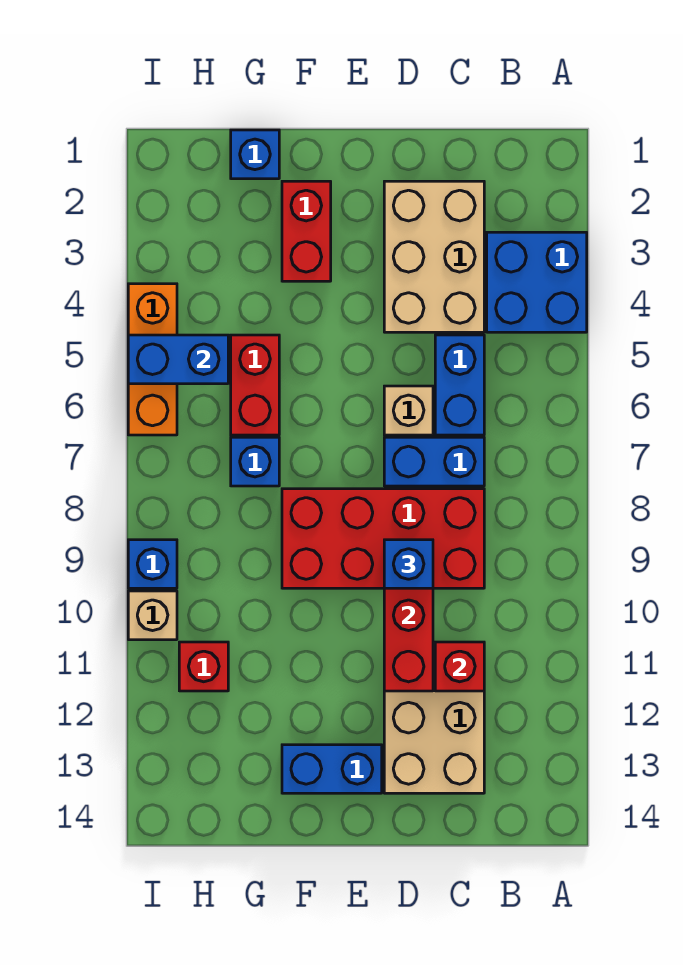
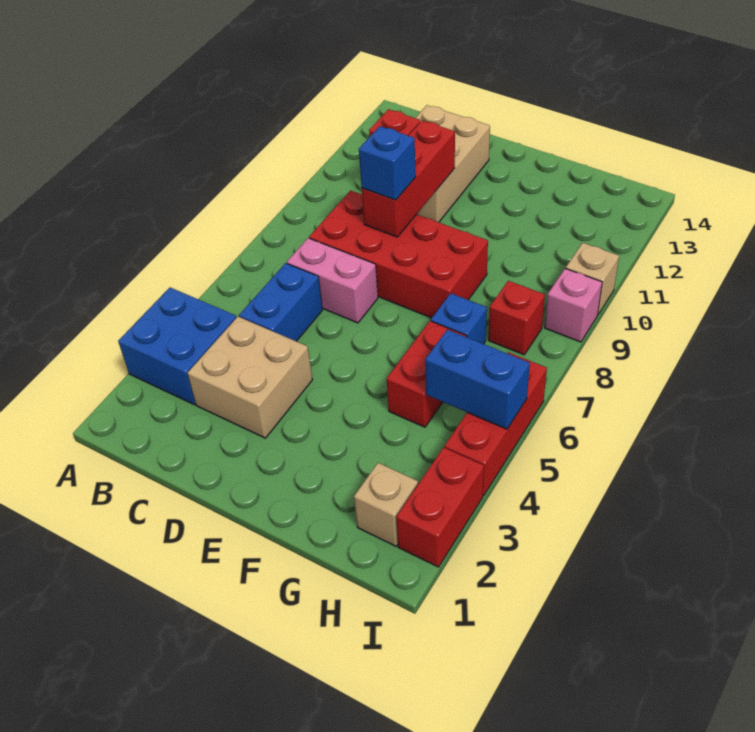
tan brick C2:D4 level 1 -> tan brick C3:D4 level 1
blue brick C7:D7 level 1 -> pink brick C7:D7 level 1
tan brick D6 level 1 -> tan brick H2 level 1
blue brick E13:F13 level 1 -> none
red brick F2:F3 level 1 -> red brick I2:I3 level 1
blue brick G1 level 1 -> none
red brick H11 level 1 -> red brick H8 level 1
orange brick I4:I6 level 1 -> red brick I4:I6 level 1
blue brick I9 level 1 -> pink brick I9 level 1

